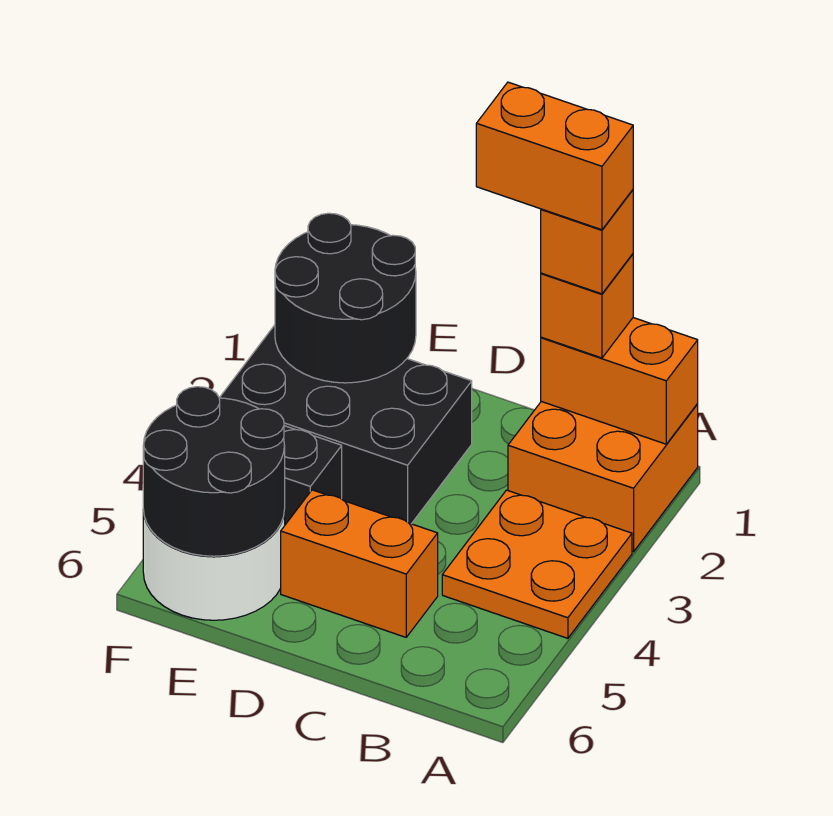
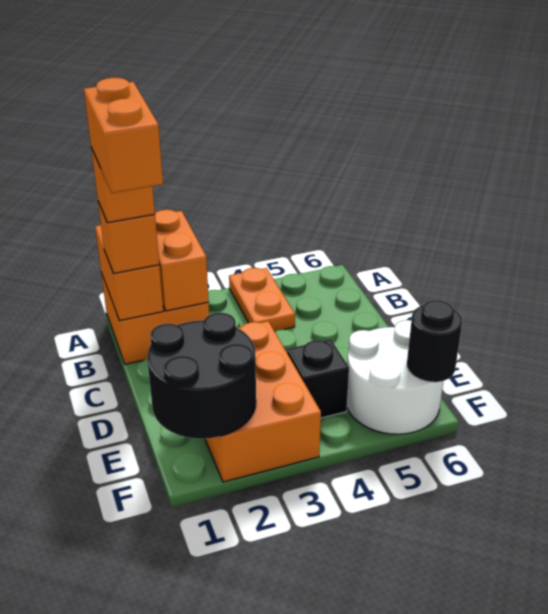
orange plate A3:B4 level 1 -> orange plate A4:B4 level 1
orange brick C5:D5 level 1 -> orange brick A2:B2 level 2
black brick D2:F3 level 1 -> orange brick D2:F3 level 1
black round brick E5:F6 level 2 -> black round brick F6 level 2

